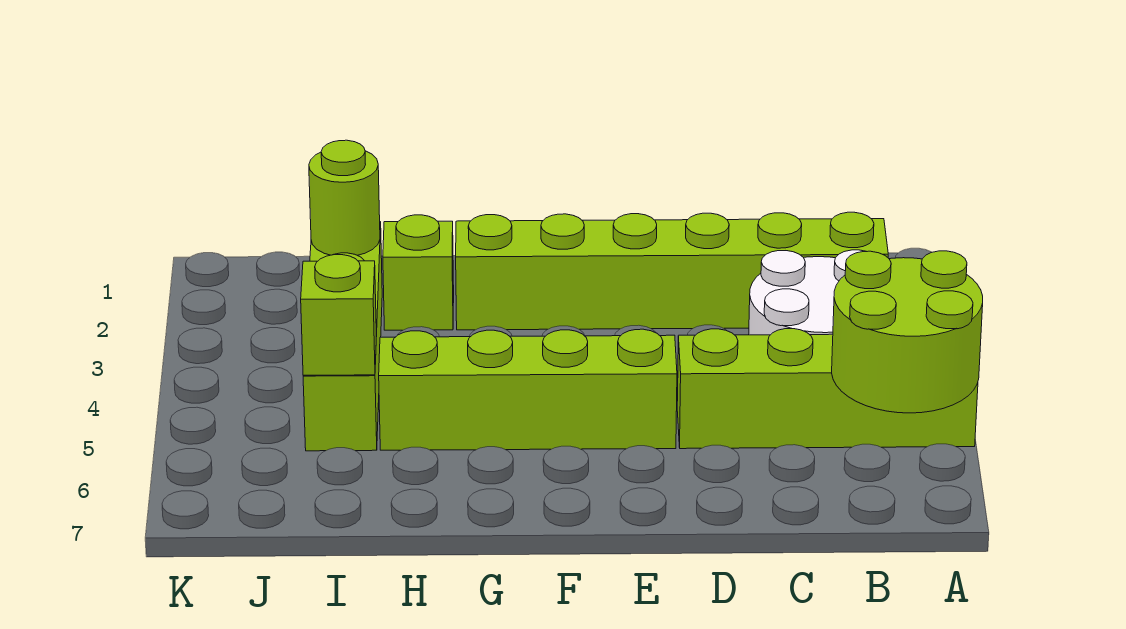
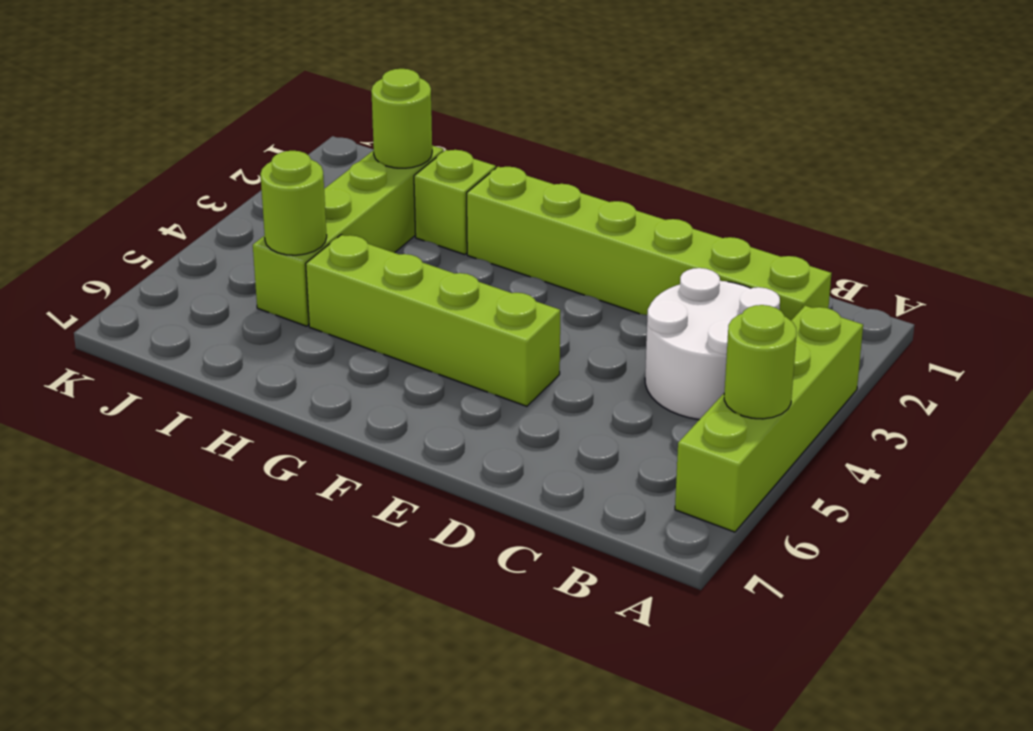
lime brick A5:D5 level 1 -> lime brick A3:A6 level 1
lime round brick A5:B6 level 2 -> lime round brick A5 level 2
lime brick I5 level 2 -> lime round brick I5 level 2

